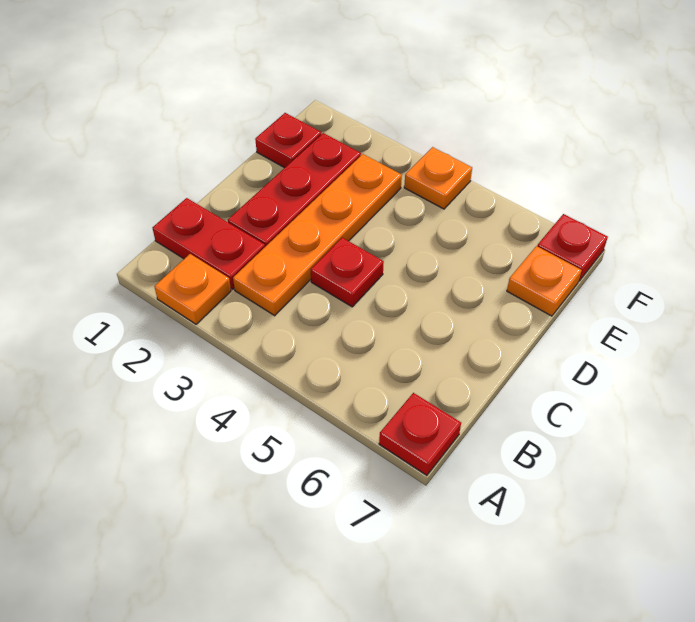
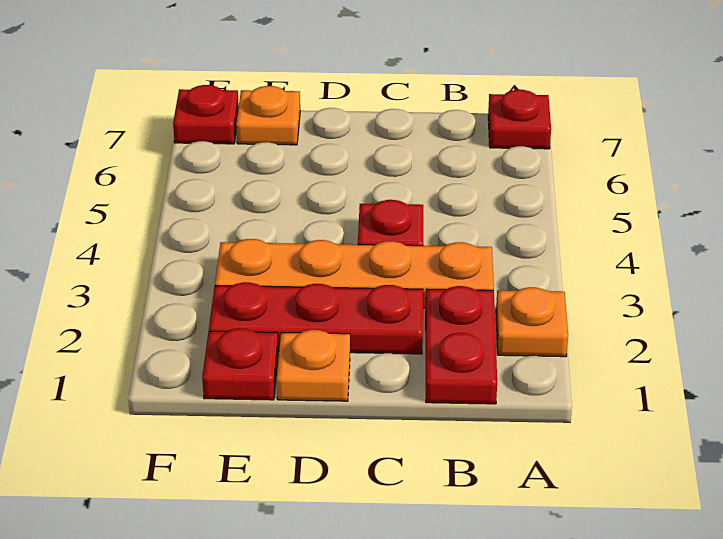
orange plate F4 level 1 -> orange plate D1 level 1

